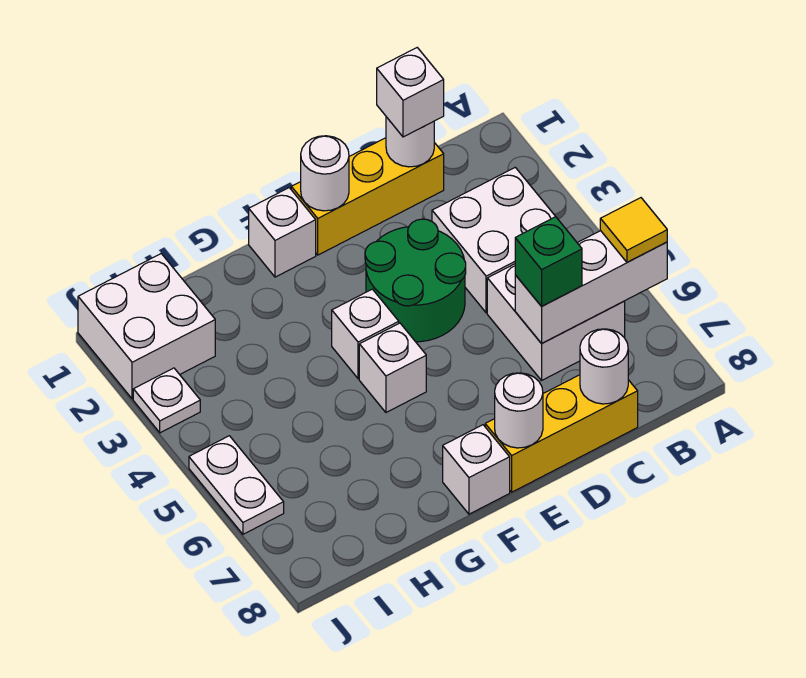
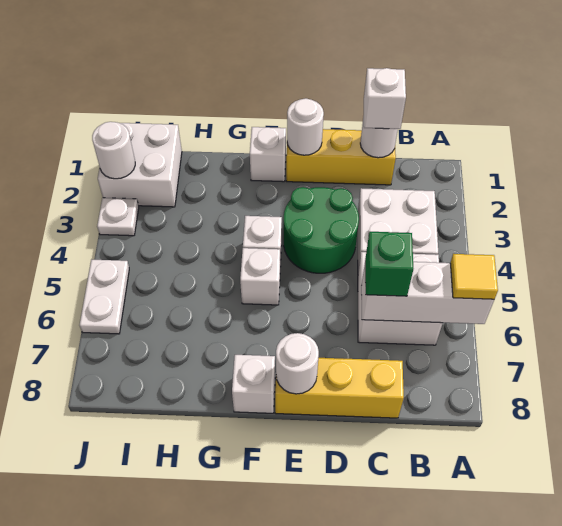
white round brick C8 level 2 -> white round brick J2 level 2

